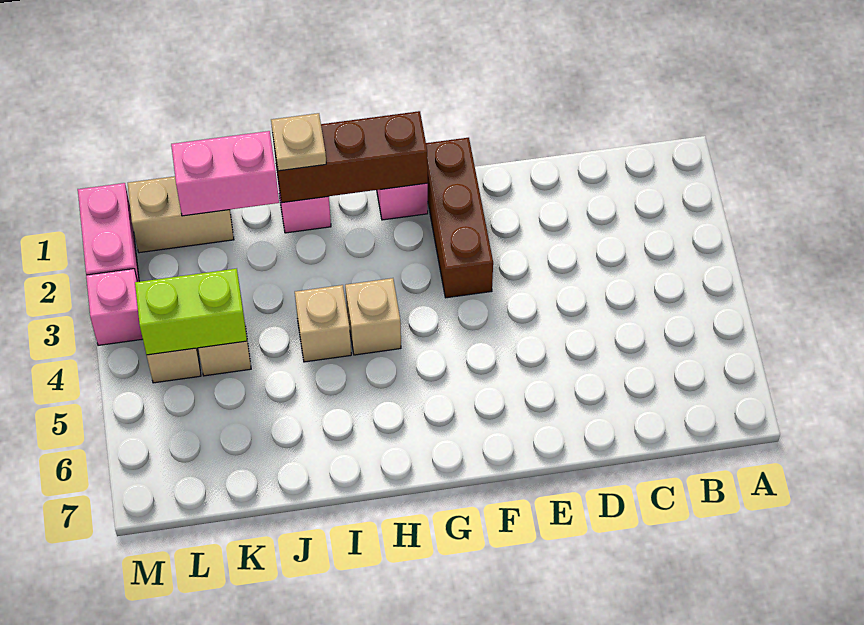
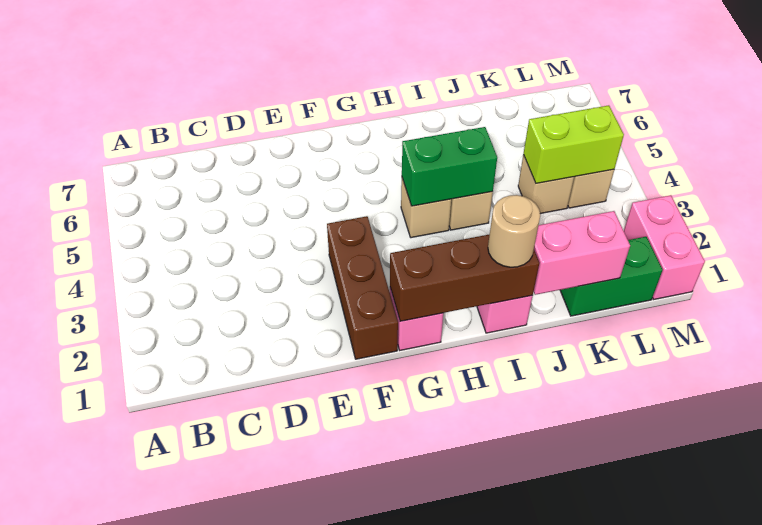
none -> green brick H4:I4 level 2
tan plate I1 level 3 -> tan round brick I1 level 3
tan brick K1:L1 level 1 -> green brick K1:L1 level 1
pink brick M3 level 1 -> none

